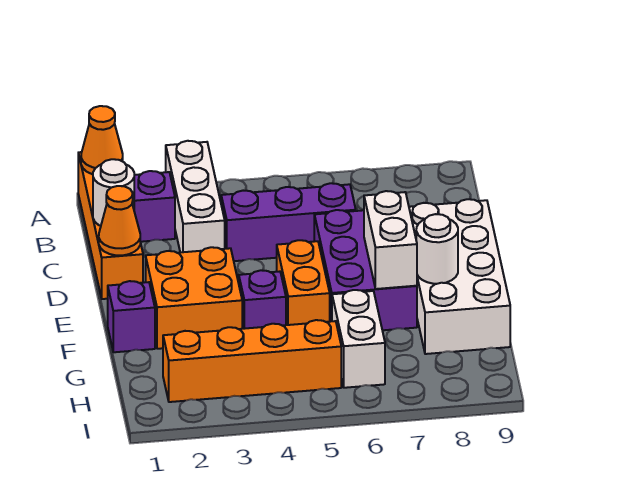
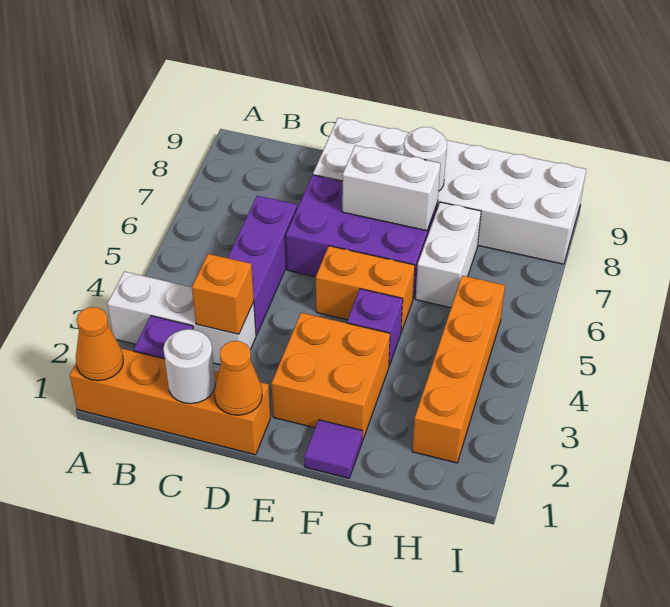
none -> orange brick C3 level 2
white brick D8:G9 level 1 -> white brick D8:I9 level 1
purple brick F1 level 1 -> purple tile F1 level 1
white brick G6:H6 level 1 -> white brick G6:G7 level 1

